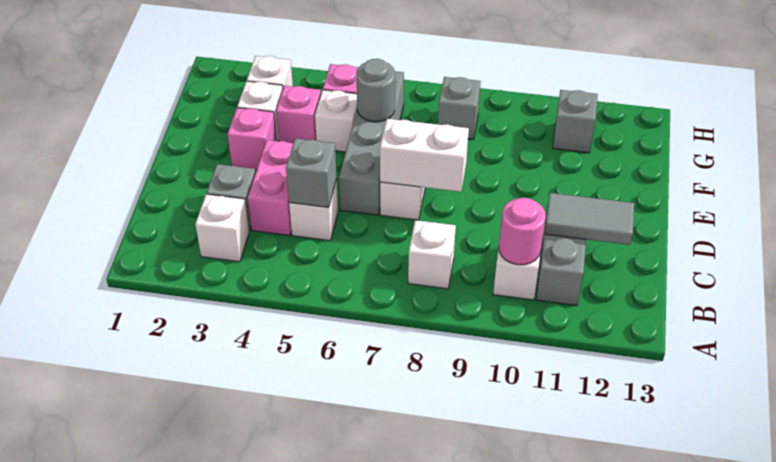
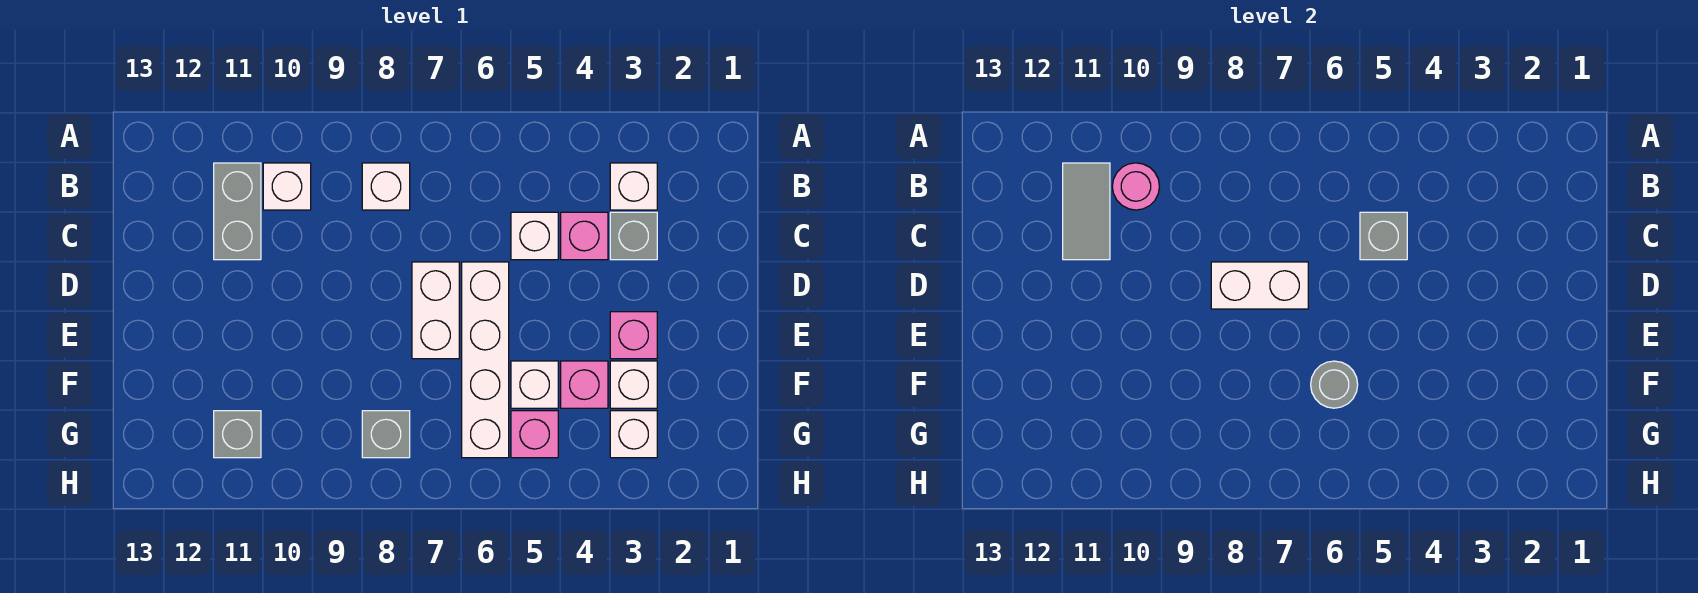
pink brick C4:D4 level 1 -> pink brick C4 level 1
grey tile C11:C12 level 2 -> grey tile B11:C11 level 2
grey brick D6:G6 level 1 -> white brick D6:G6 level 1

